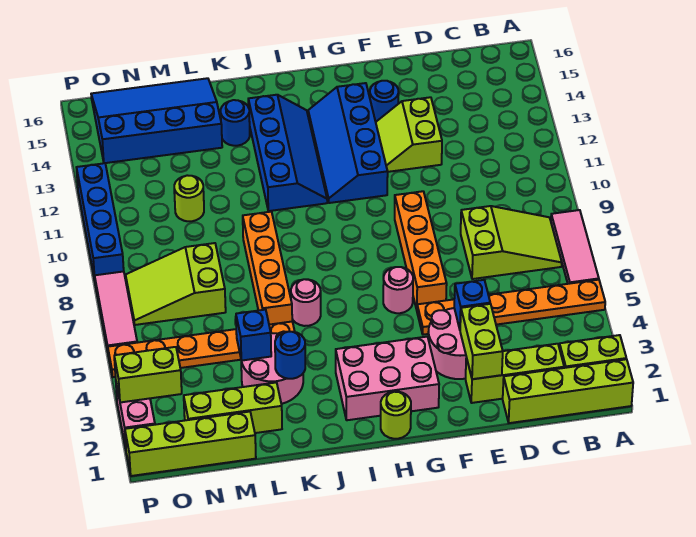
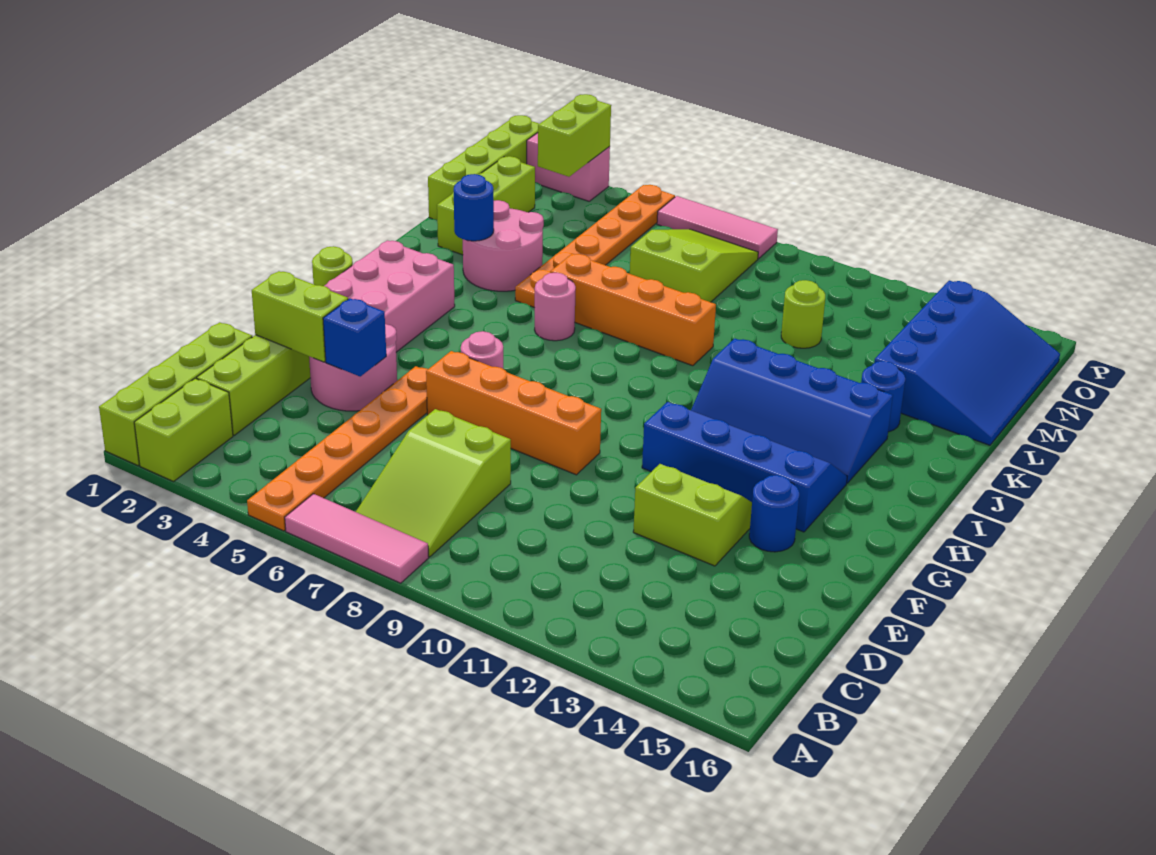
blue brick L4 level 2 -> none
blue brick P9:P12 level 1 -> none

